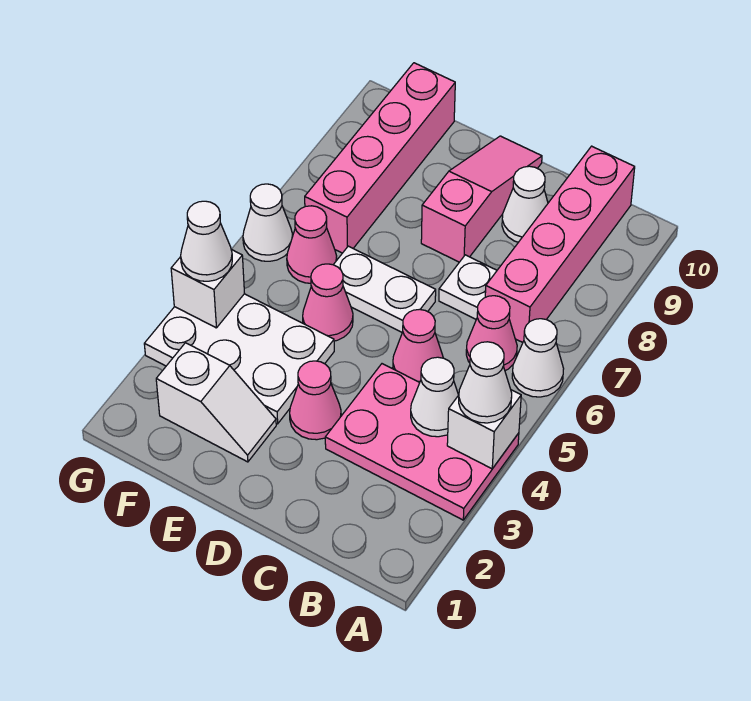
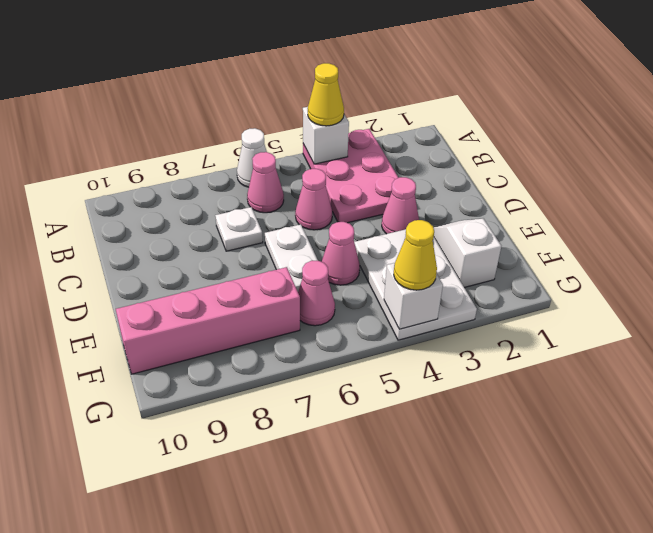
white cone A4 level 3 -> yellow cone A4 level 3
white cone B4 level 2 -> none
pink brick B7:B10 level 1 -> none
white cone C9 level 1 -> none
pink slope D8:D10 level 1 top 8 -> none
white cone G4 level 3 -> yellow cone G4 level 3
white cone G6 level 1 -> none

